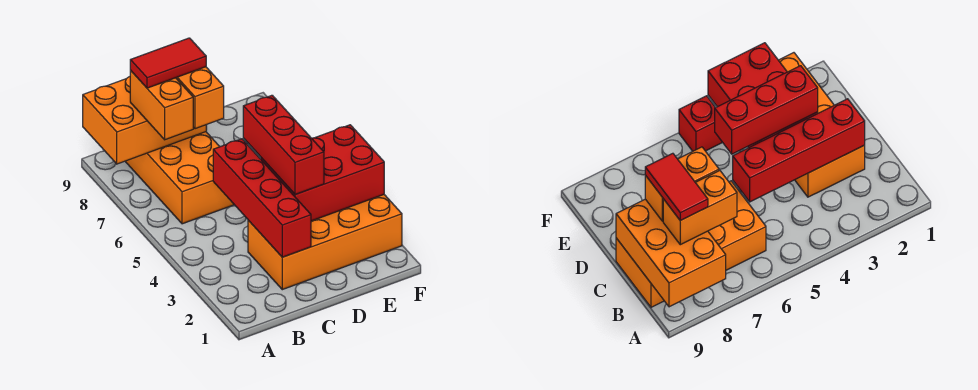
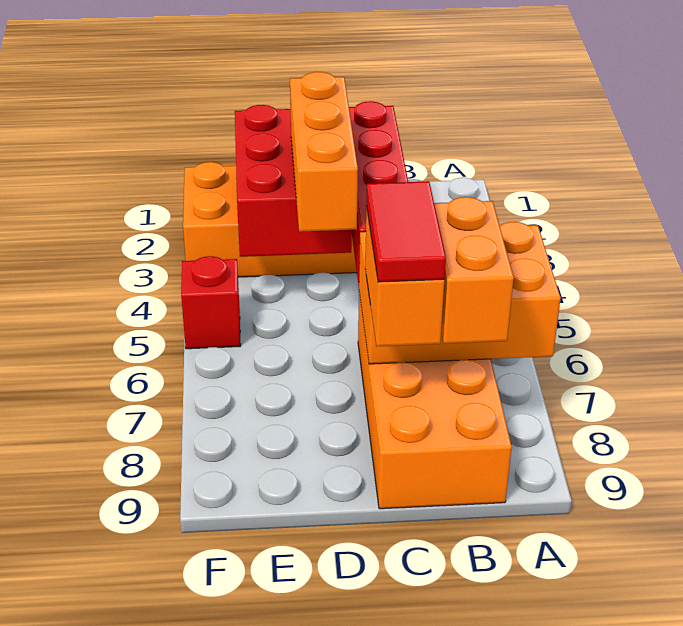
orange brick A8:C9 level 2 -> orange brick A6:C7 level 2
red tile B8:C8 level 4 -> red tile C7:C8 level 4
red brick D3:F4 level 2 -> red brick D2:E4 level 2
red brick D3:D5 level 3 -> orange brick D3:D5 level 3

